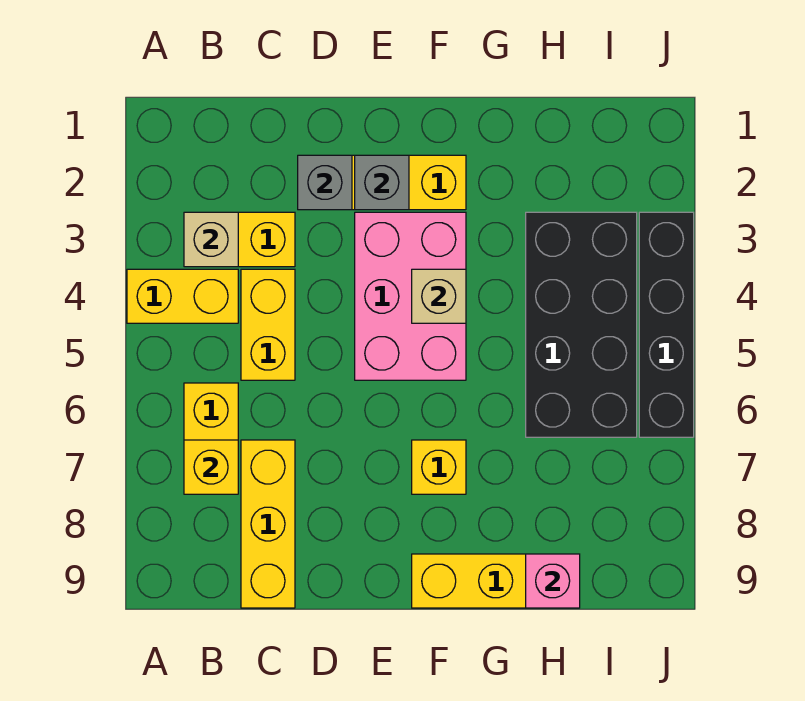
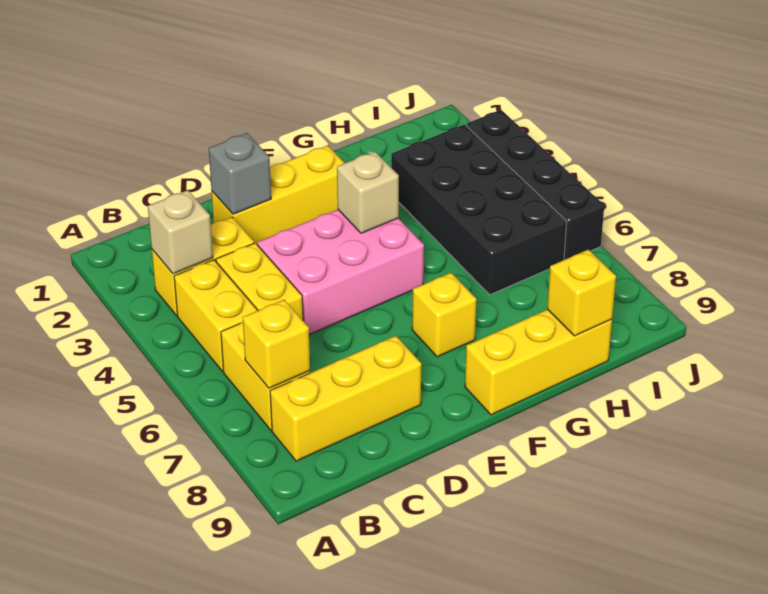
yellow brick A4:B4 level 1 -> yellow brick B4:B5 level 1
yellow brick C7:C9 level 1 -> yellow brick B8:D8 level 1
grey brick E2 level 2 -> none
pink brick E3:F5 level 1 -> pink brick D4:F5 level 1
pink brick H9 level 2 -> yellow brick H9 level 2

